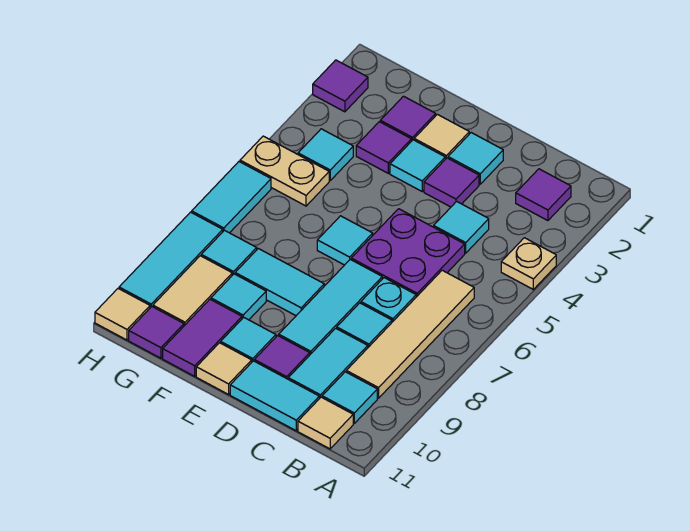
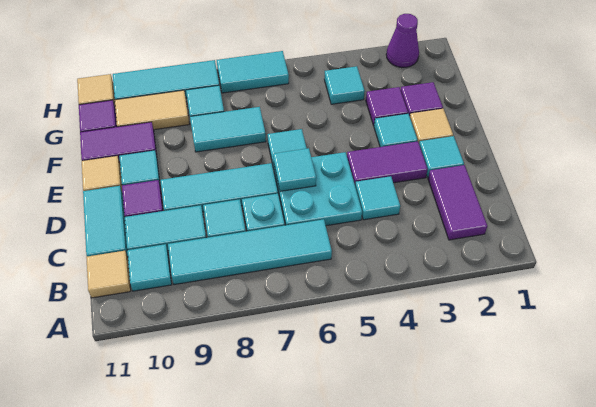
tan plate A4 level 1 -> none
purple tile B2 level 1 -> purple tile B2:C2 level 1
tan tile B6:B9 level 1 -> cyan tile B6:B9 level 1
purple plate C5:D6 level 1 -> cyan plate C5:D6 level 1
purple tile D3 level 1 -> purple tile D3:D4 level 1
cyan tile E8:F8 level 1 -> cyan tile F7:F8 level 1
cyan tile F9 level 1 -> cyan tile D6 level 2
tan plate G5:H5 level 1 -> none
purple tile H2 level 1 -> purple cone H2 level 1

